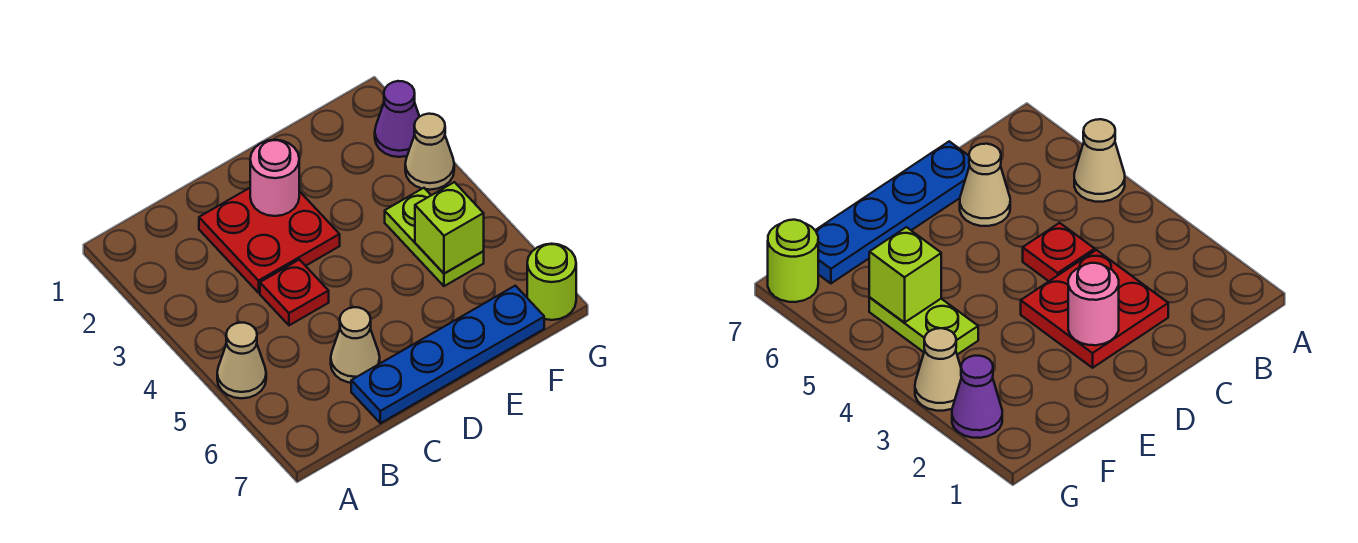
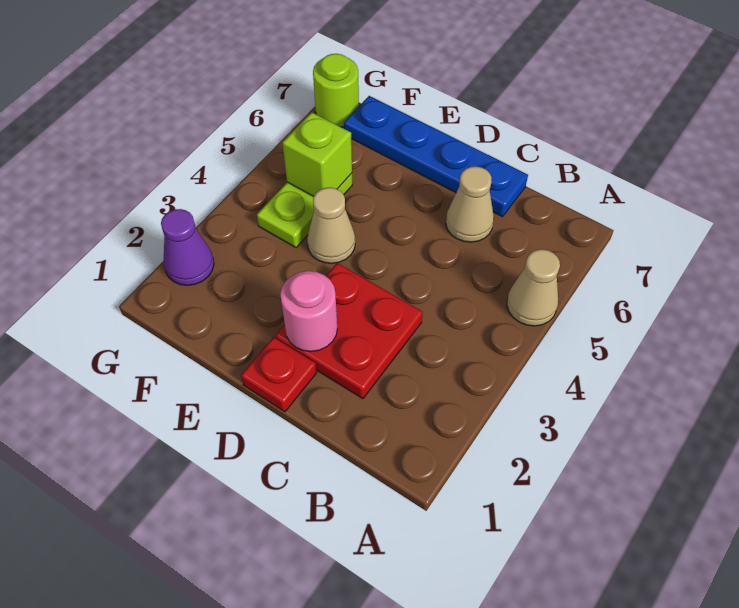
red plate C4 level 1 -> red plate D1 level 1
tan cone G3 level 1 -> tan cone E4 level 1

